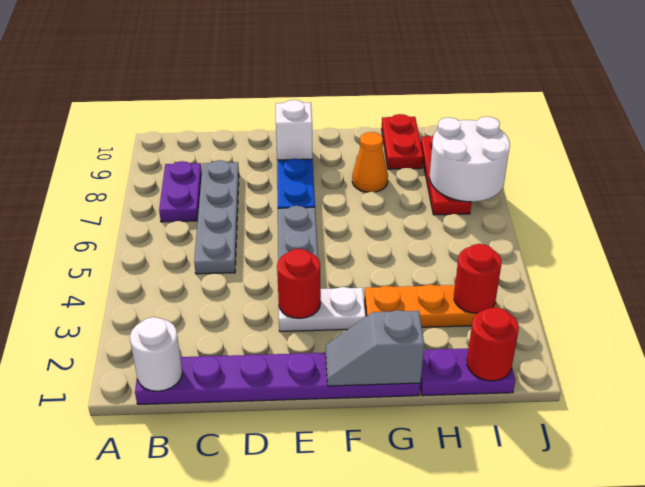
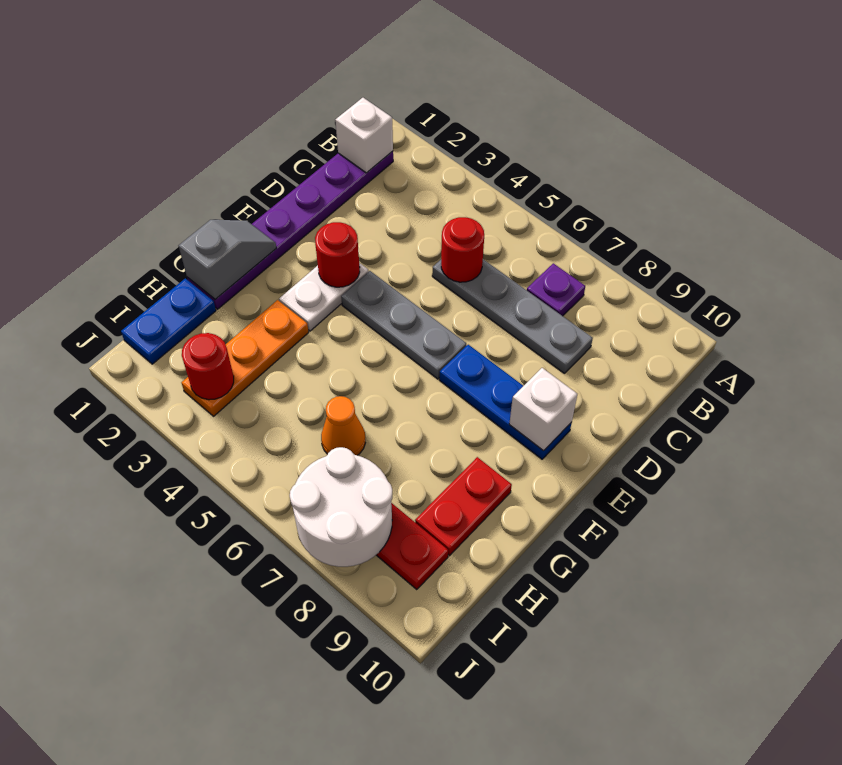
white round brick B1 level 2 -> white brick B1 level 2
purple plate B7:B8 level 1 -> purple plate B7 level 1
orange cone G8 level 1 -> orange cone H6 level 1
purple plate H1:I1 level 1 -> blue plate H1:I1 level 1
red plate H9:H10 level 1 -> red plate G9:H9 level 1
red round brick I1 level 2 -> red round brick C5 level 2

